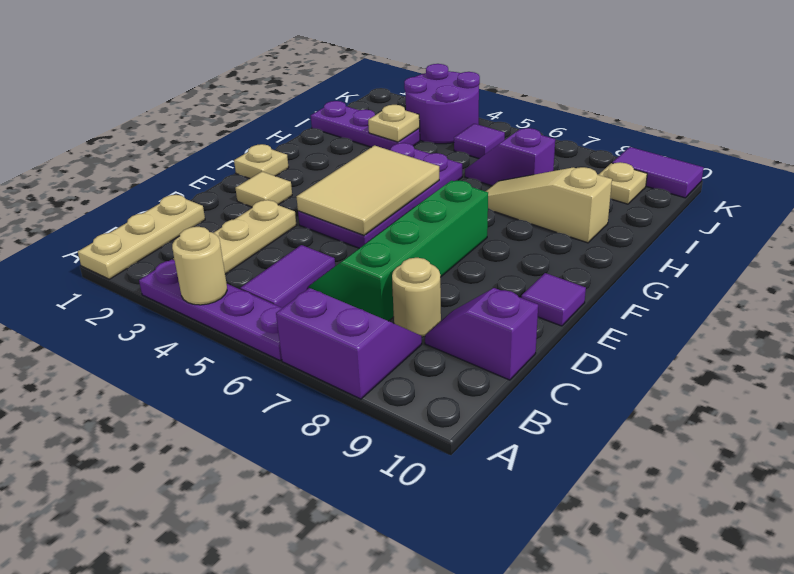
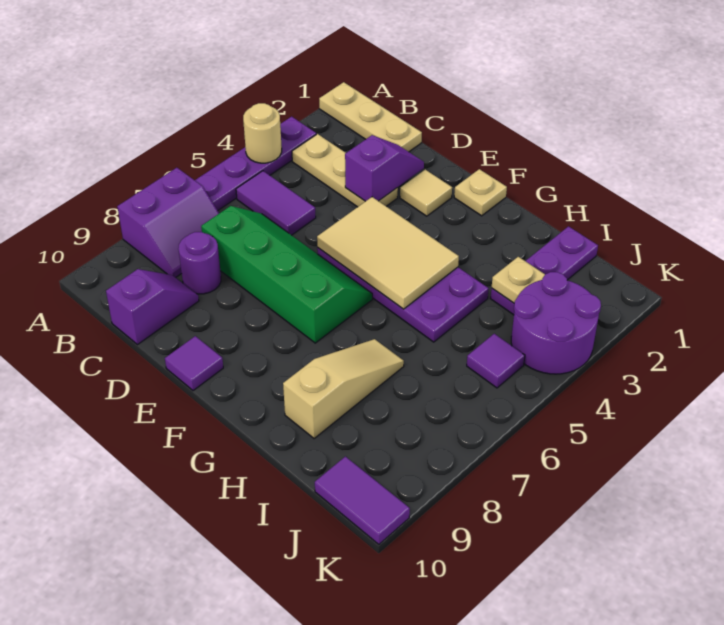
tan round brick C8 level 1 -> purple round brick C8 level 1
purple slope I6:I7 level 1 top 7 -> purple slope D2:D3 level 2 top 3
tan plate J9 level 1 -> none
purple tile K9:K10 level 1 -> purple tile J10:K10 level 1

